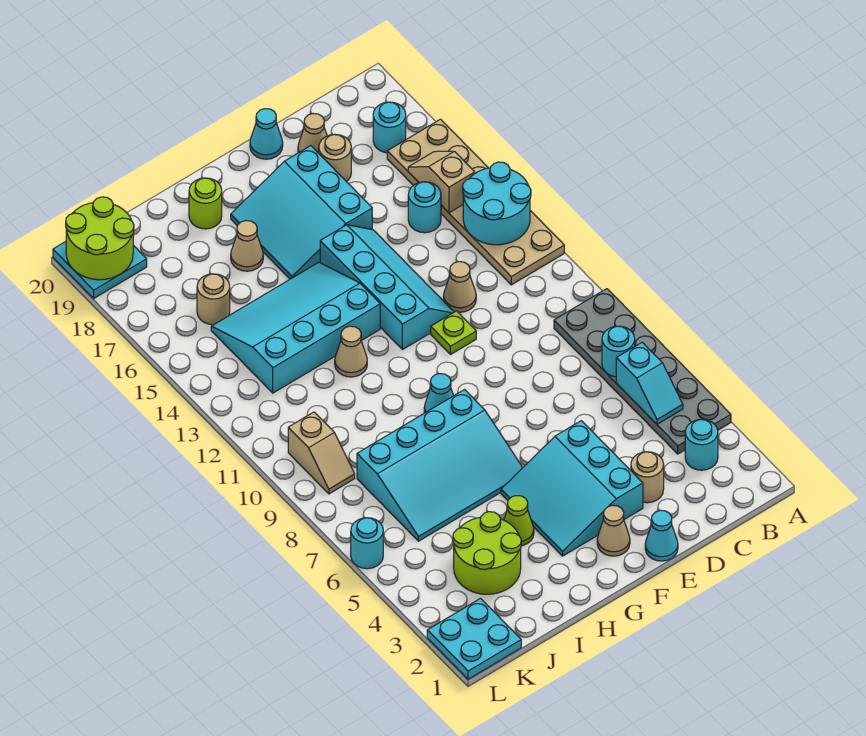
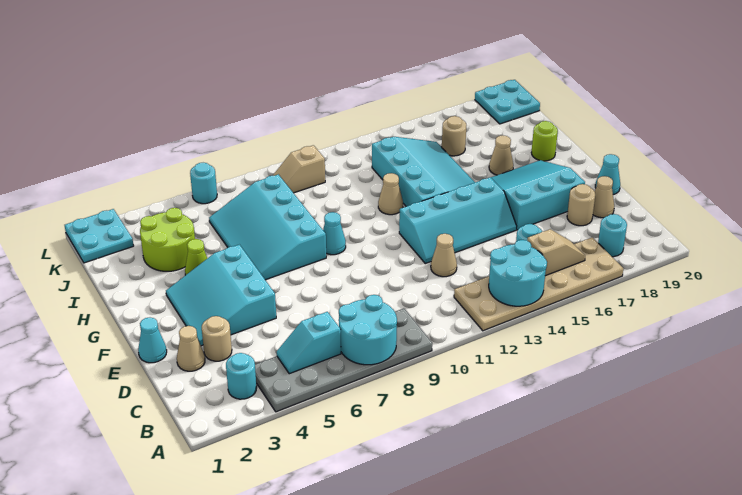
cyan round brick B7 level 2 -> cyan round brick A7:B8 level 2
cyan slope E3:G5 level 1 top E -> cyan slope E3:G5 level 1 top 5
lime plate E11 level 1 -> none
tan cone F2 level 1 -> tan cone D2 level 1
lime round brick K19:L20 level 2 -> none

